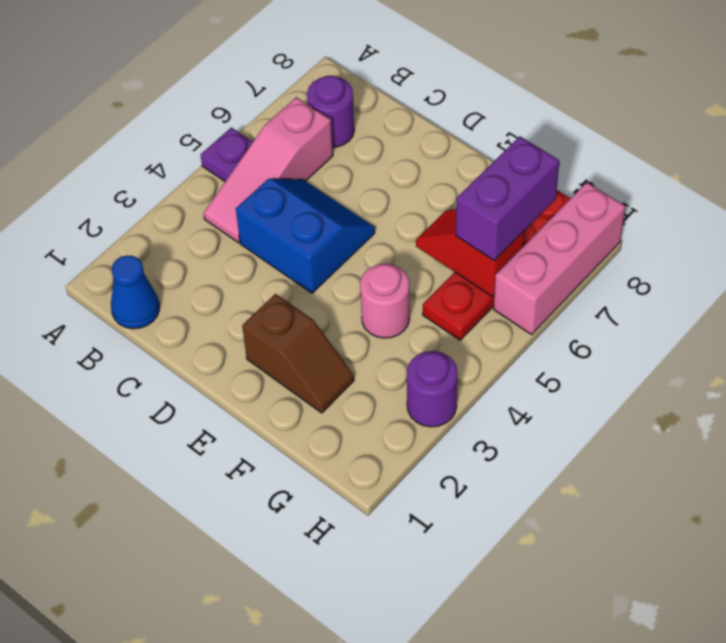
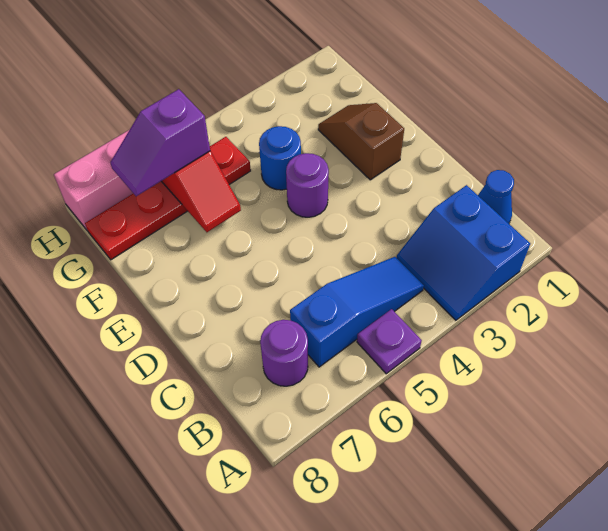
pink slope B4:B6 level 1 top 6 -> blue slope B4:B6 level 1 top 6
blue slope C4:D5 level 1 top 4 -> blue slope A2:B3 level 1 top 2
pink round brick F4 level 1 -> blue round brick F4 level 1
purple brick G6:G7 level 3 -> purple slope G6:G7 level 3 top 6
purple round brick H3 level 1 -> purple round brick E4 level 1

